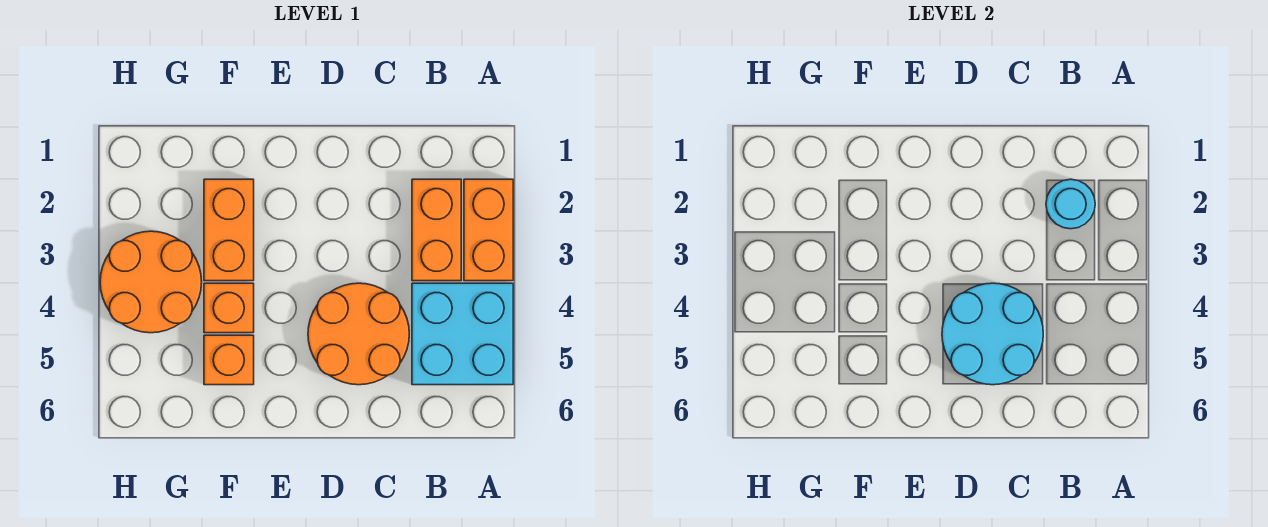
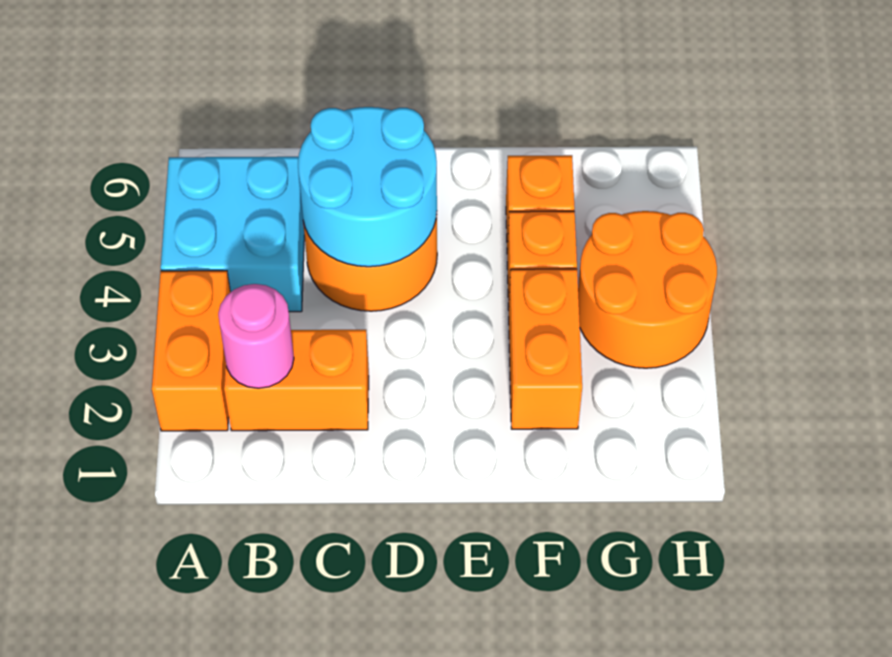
orange brick B2:B3 level 1 -> orange brick B2:C2 level 1
cyan round brick B2 level 2 -> pink round brick B2 level 2

